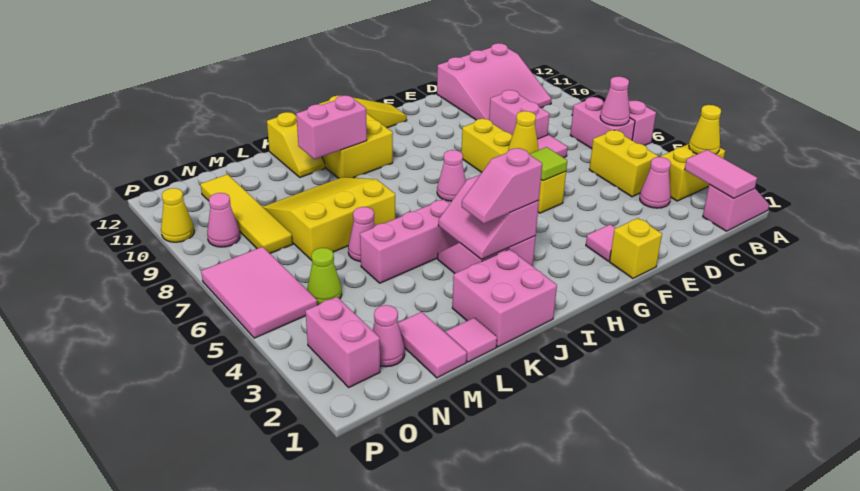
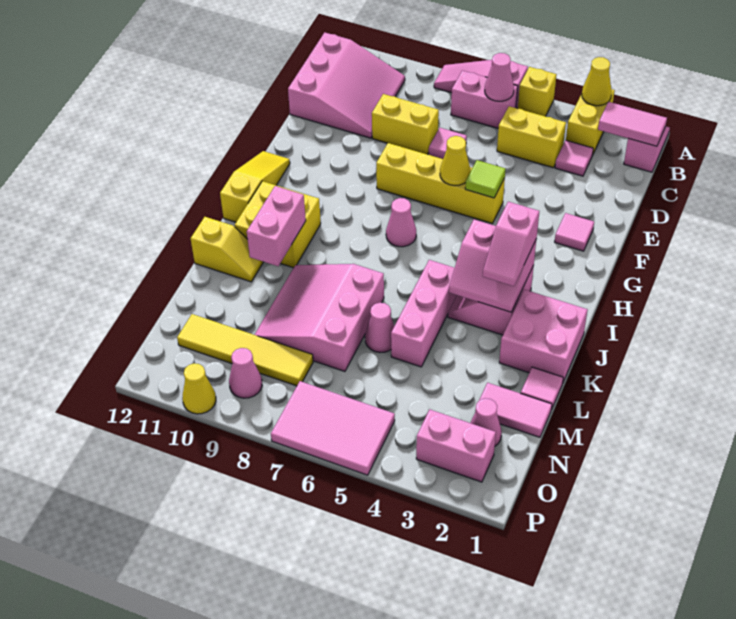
pink cone C3 level 1 -> pink tile C3 level 1
pink brick D8:D9 level 1 -> yellow brick D8:D9 level 1
yellow brick F1 level 1 -> yellow brick A5 level 1
yellow slope K7:M9 level 1 top 7 -> pink slope K7:M9 level 1 top 7
lime cone N5 level 1 -> none

